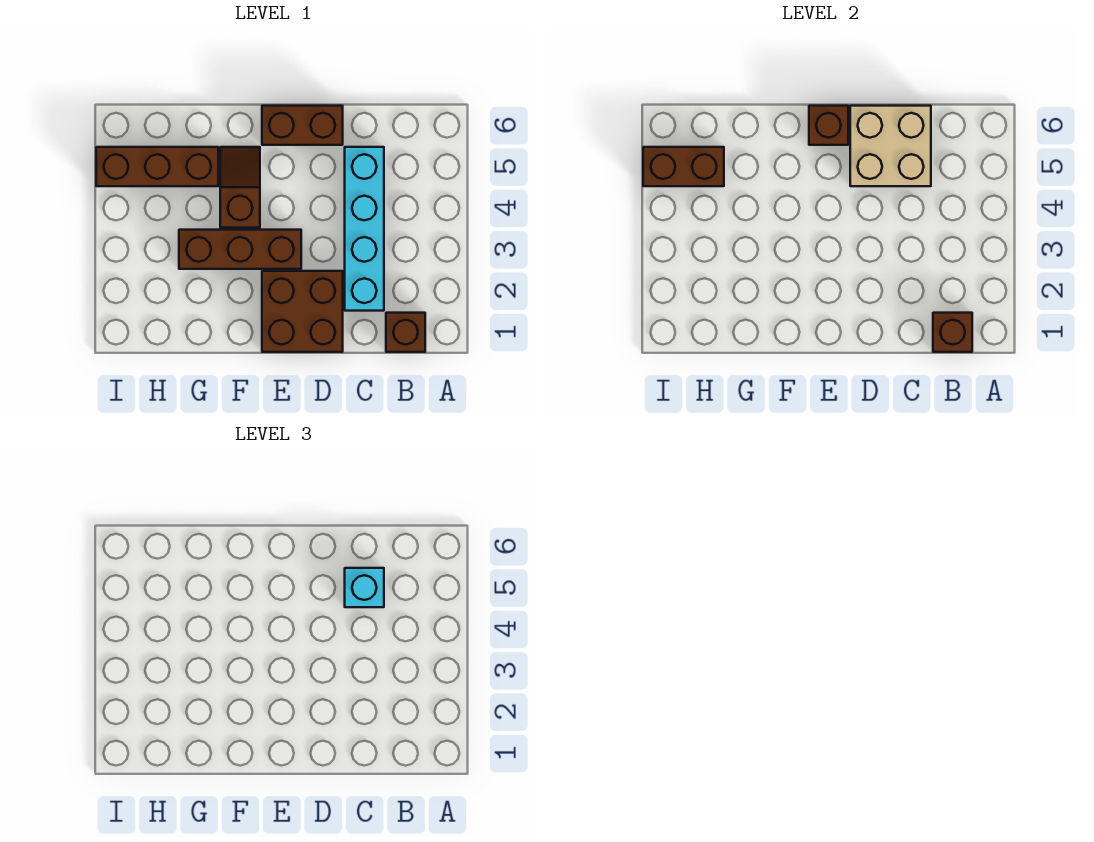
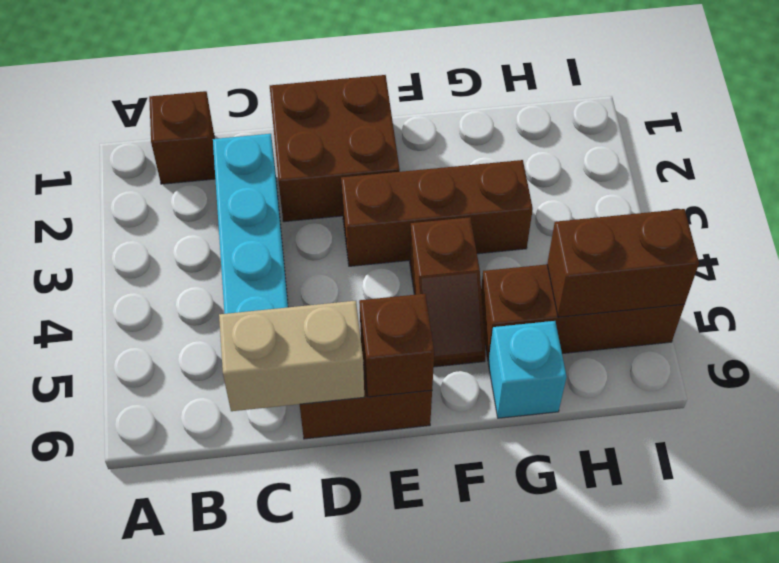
brown brick B1 level 2 -> none
tan brick C5:D6 level 2 -> tan brick C6:D6 level 2
cyan brick C5 level 3 -> cyan brick G6 level 1

